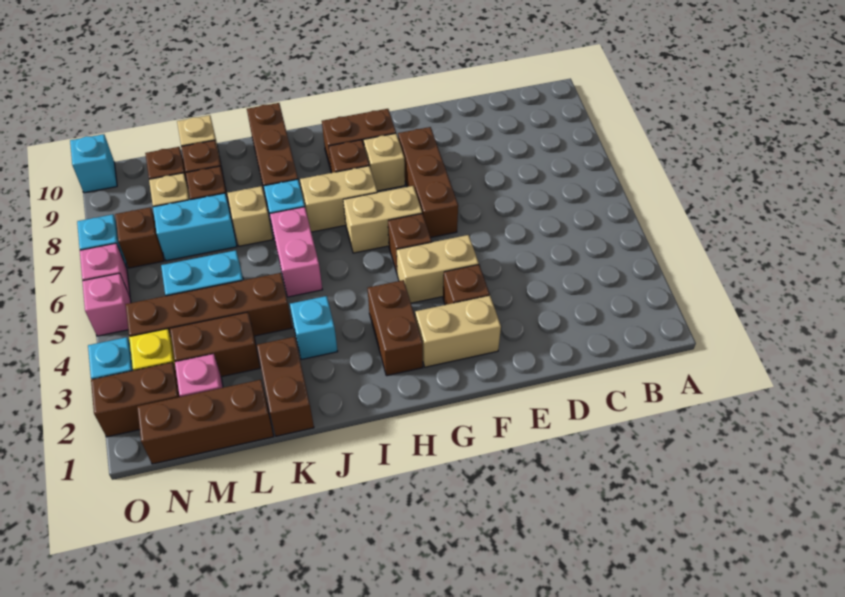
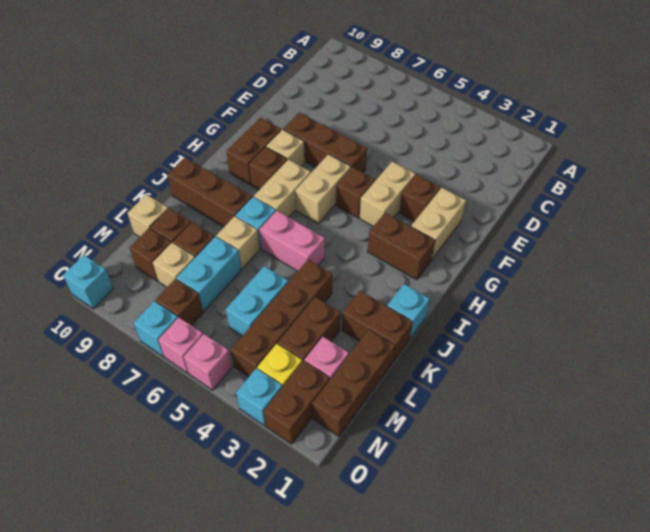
cyan brick J3 level 1 -> cyan brick J1 level 1

